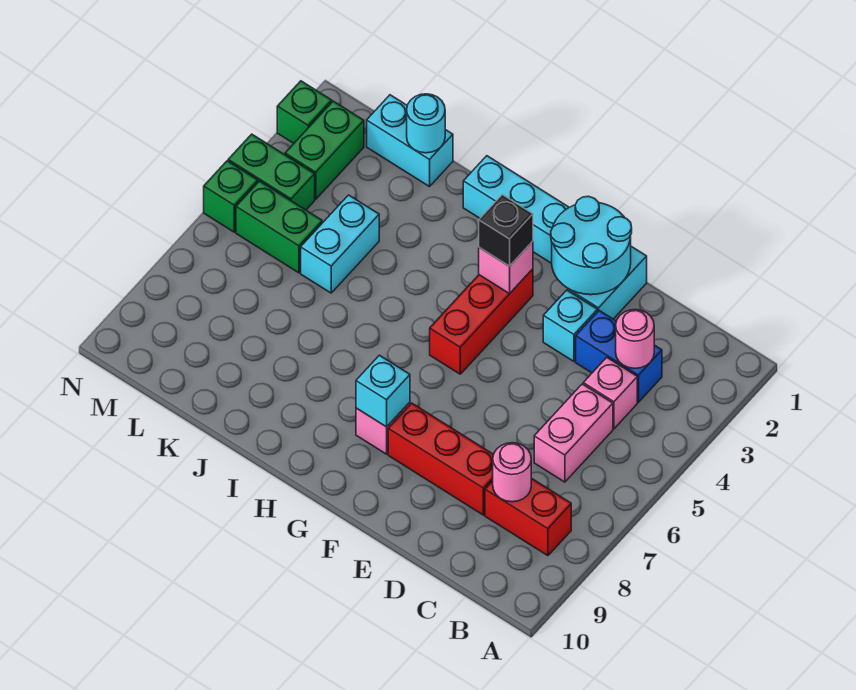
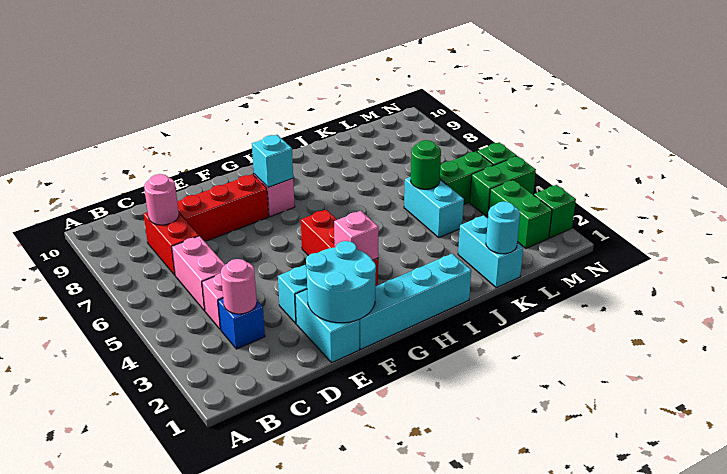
red brick B8:C8 level 1 -> red brick C7:C8 level 1
blue brick C3:D3 level 1 -> blue brick C3 level 1
black brick G3 level 3 -> none
cyan brick K1:L1 level 1 -> cyan brick K1:K2 level 1
none -> green round brick K5 level 2

